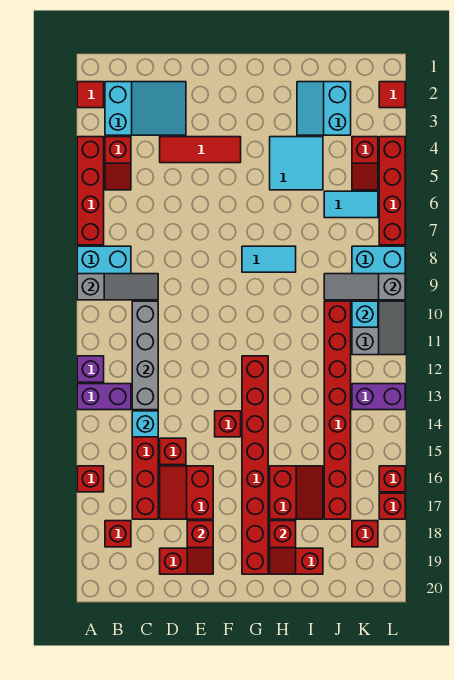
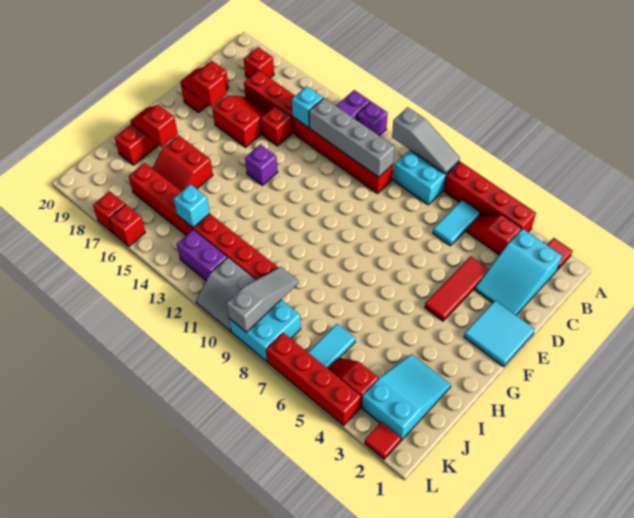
grey slope A9:C9 level 2 top A -> grey slope A8:A10 level 2 top 10
red brick A16 level 1 -> none
red brick F14 level 1 -> purple brick F14 level 1
cyan tile G8:H8 level 1 -> cyan tile B6:C6 level 1
red brick G12:G19 level 1 -> none
cyan tile H4:I5 level 1 -> cyan tile E1:F2 level 1
cyan slope I2:J3 level 1 top J -> cyan slope I2:K3 level 1 top K
cyan brick K10 level 2 -> cyan brick J14 level 2
purple brick K13:L13 level 1 -> purple brick K12:K13 level 1
red brick K18 level 1 -> none

